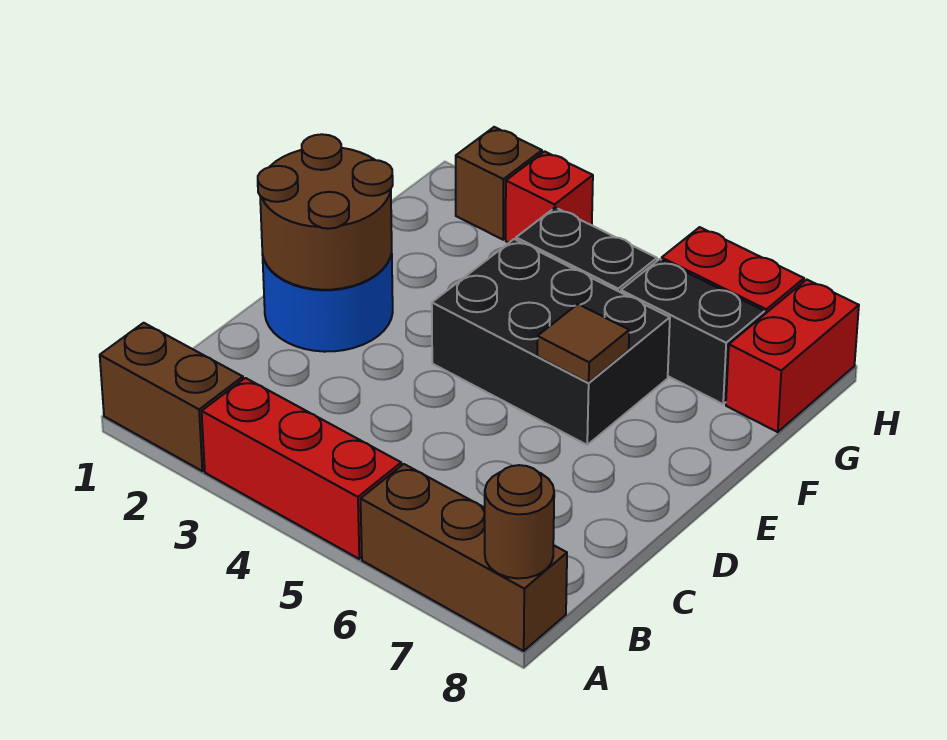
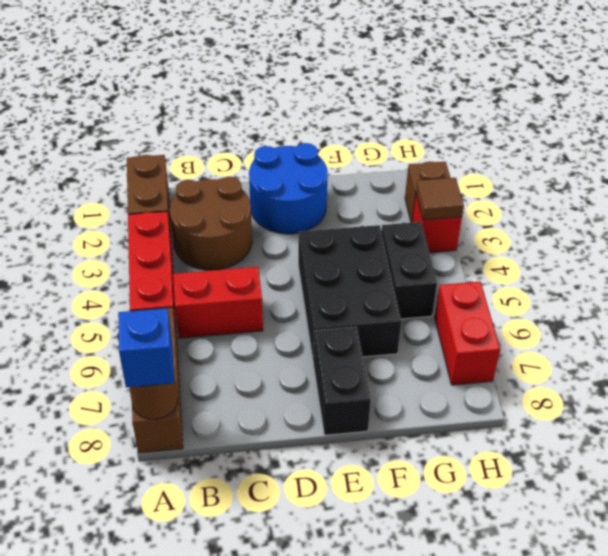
none -> blue brick A8 level 3
brown round brick D1:E2 level 2 -> brown round brick B2:C3 level 1
brown tile E6 level 2 -> brown tile H3 level 2
black brick G6:G7 level 1 -> black brick E7:E8 level 1
red brick G8:H8 level 1 -> red brick B5:C5 level 1

